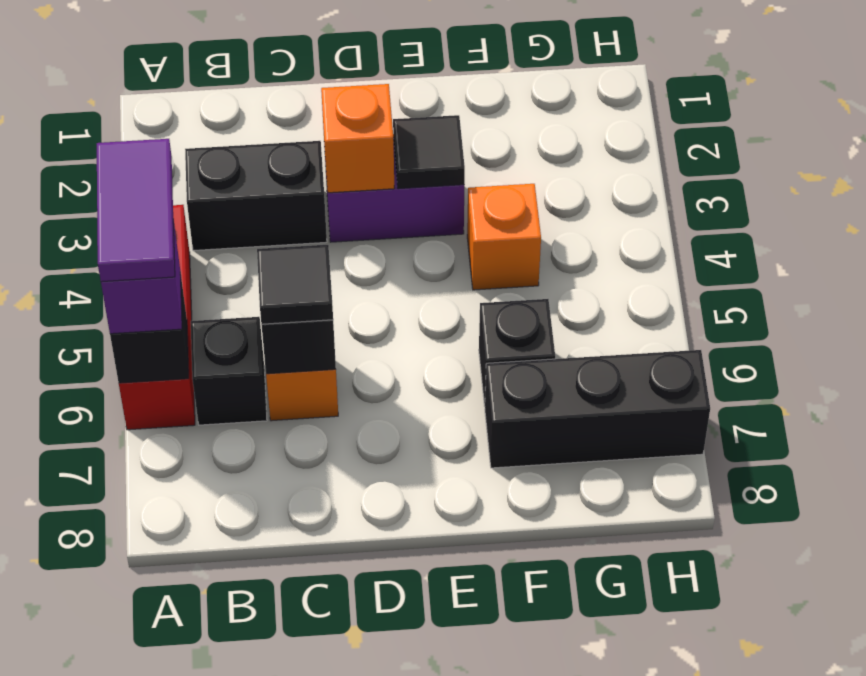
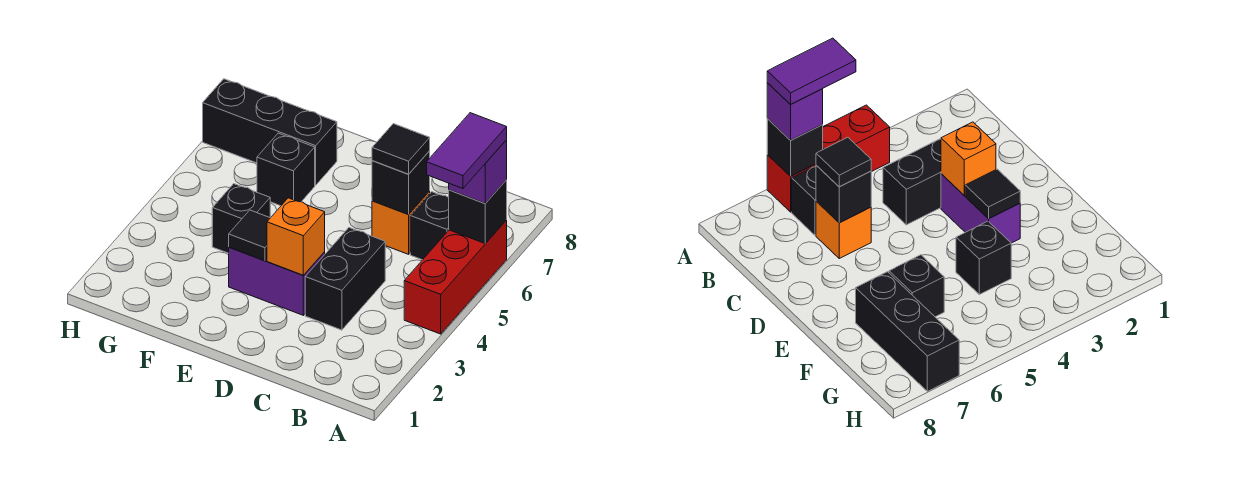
black brick B3:C3 level 1 -> black brick C3:C4 level 1
orange brick F4 level 1 -> black brick F4 level 1

